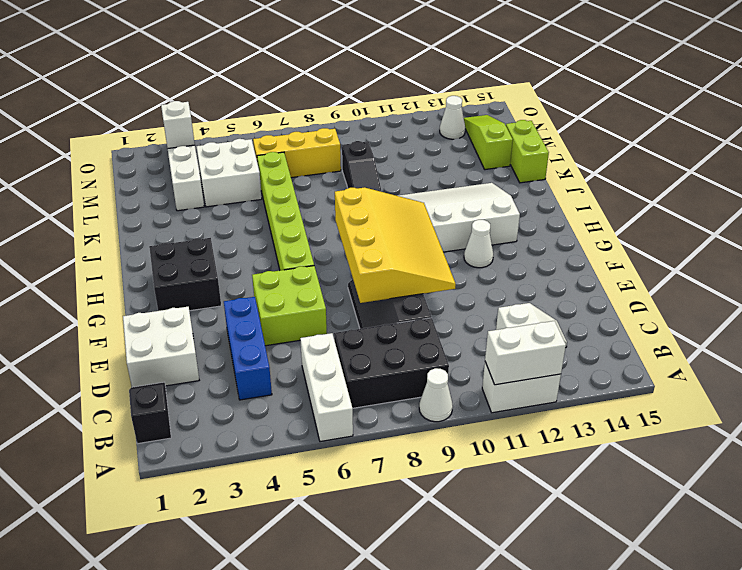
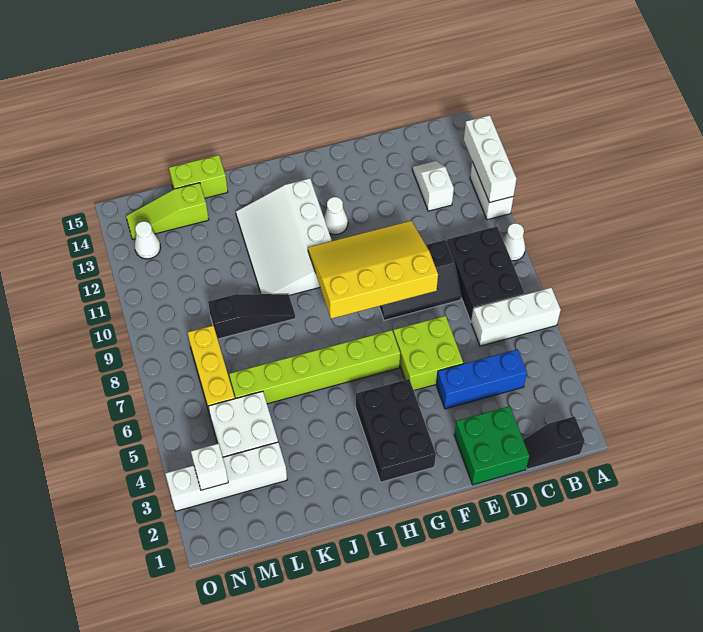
white brick A11:A12 level 2 -> white brick A11:A13 level 2
white brick D1:E2 level 1 -> green brick D1:E2 level 1
black brick G2:H3 level 1 -> black brick G2:H4 level 1

